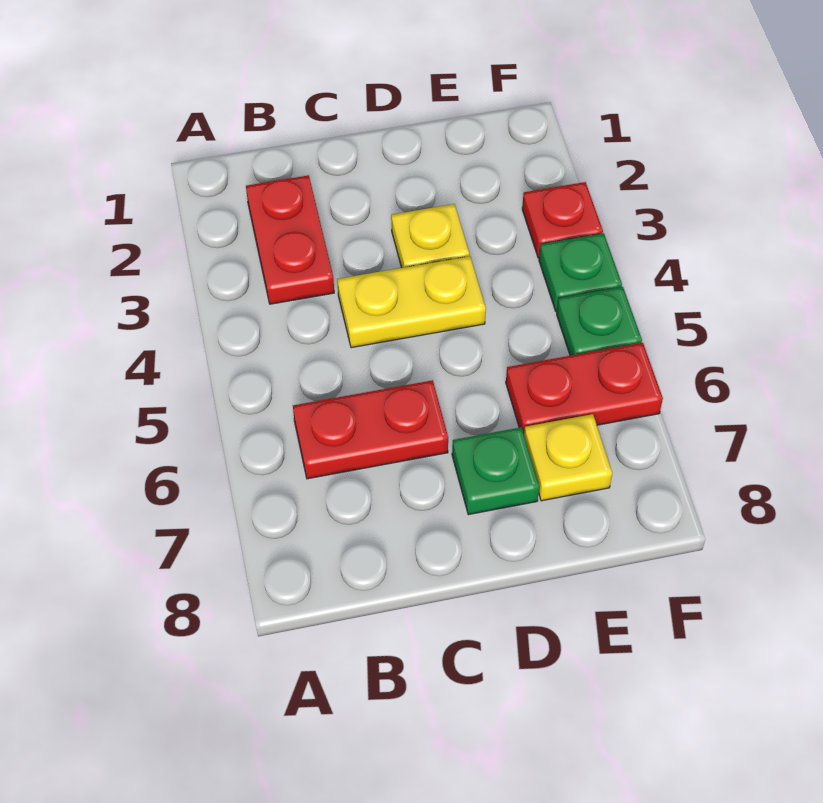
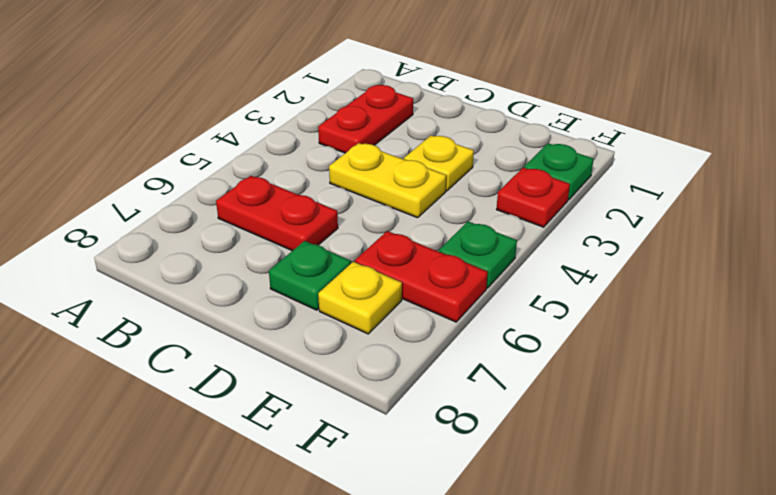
green plate F4 level 1 -> green plate F2 level 1

